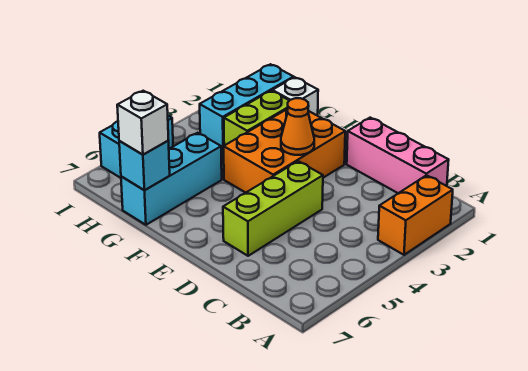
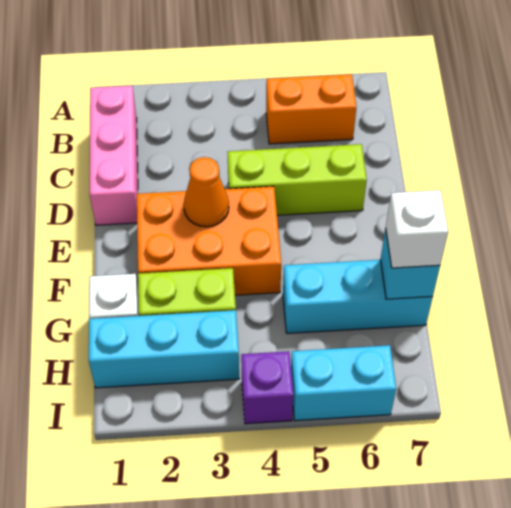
orange brick A2:A3 level 1 -> orange brick B5:B6 level 1
none -> purple brick I4 level 1

